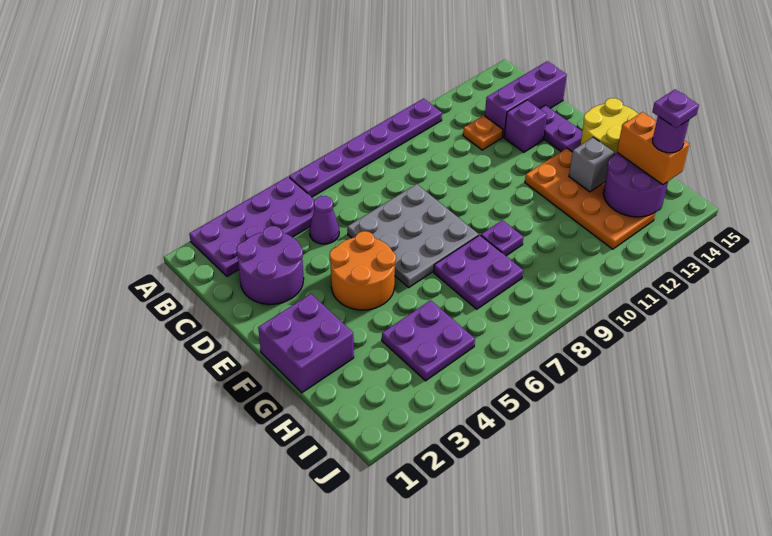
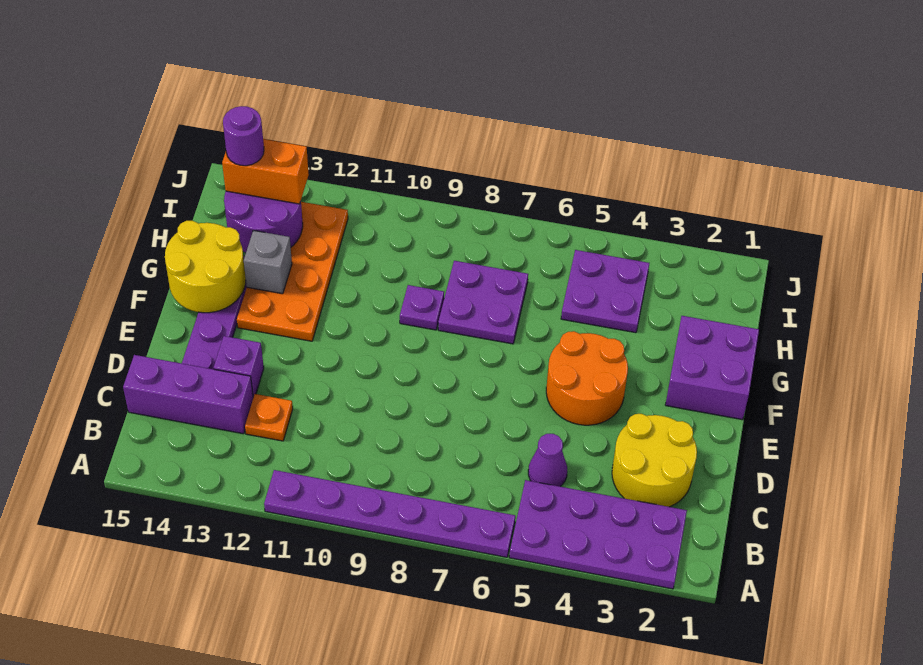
purple round brick C2:D3 level 1 -> yellow round brick C2:D3 level 1
grey plate D6:F8 level 1 -> none
orange brick H14:I14 level 3 -> orange brick I13:I14 level 3
purple plate I14 level 5 -> none

